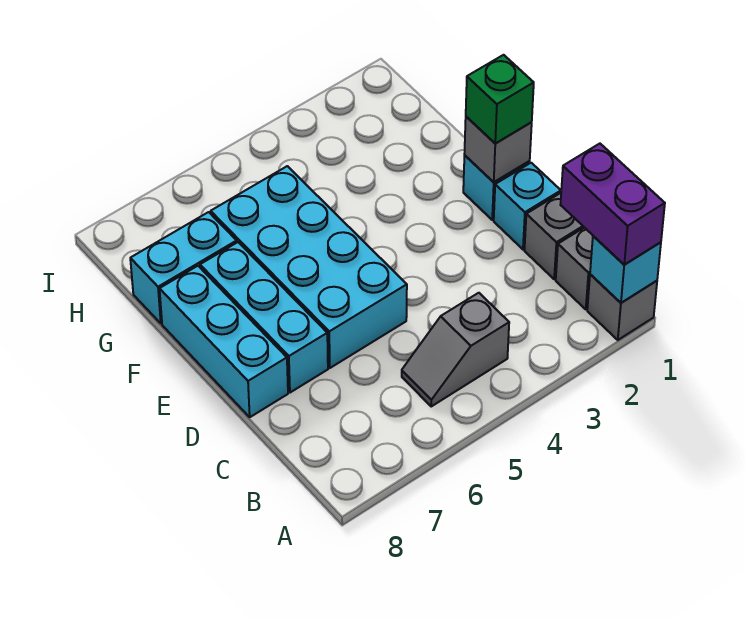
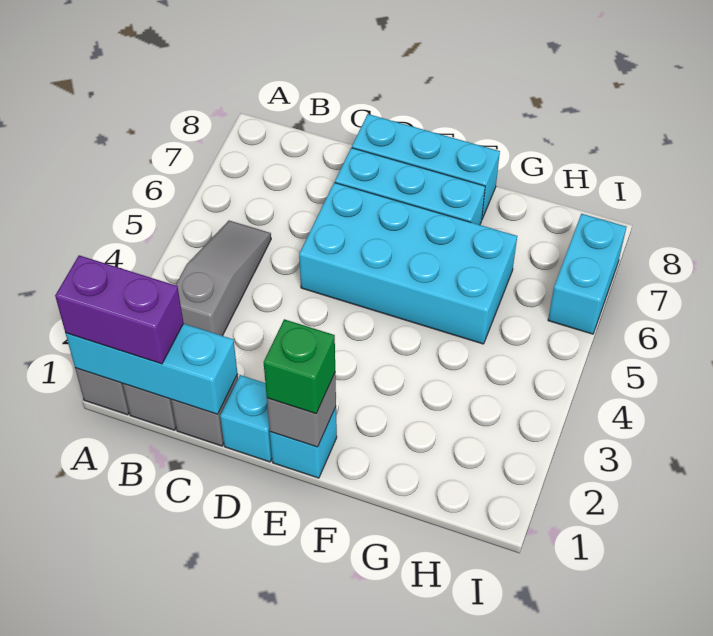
cyan brick A1 level 2 -> cyan brick A1:C1 level 2
grey slope B4:B5 level 1 top 4 -> grey slope B3:B5 level 1 top 3
cyan brick G7:G8 level 1 -> cyan brick I6:I7 level 1

